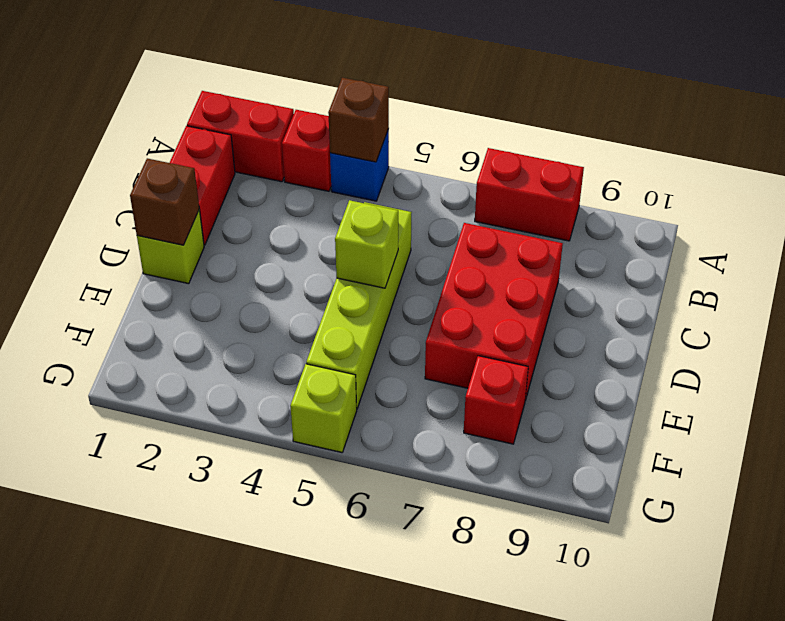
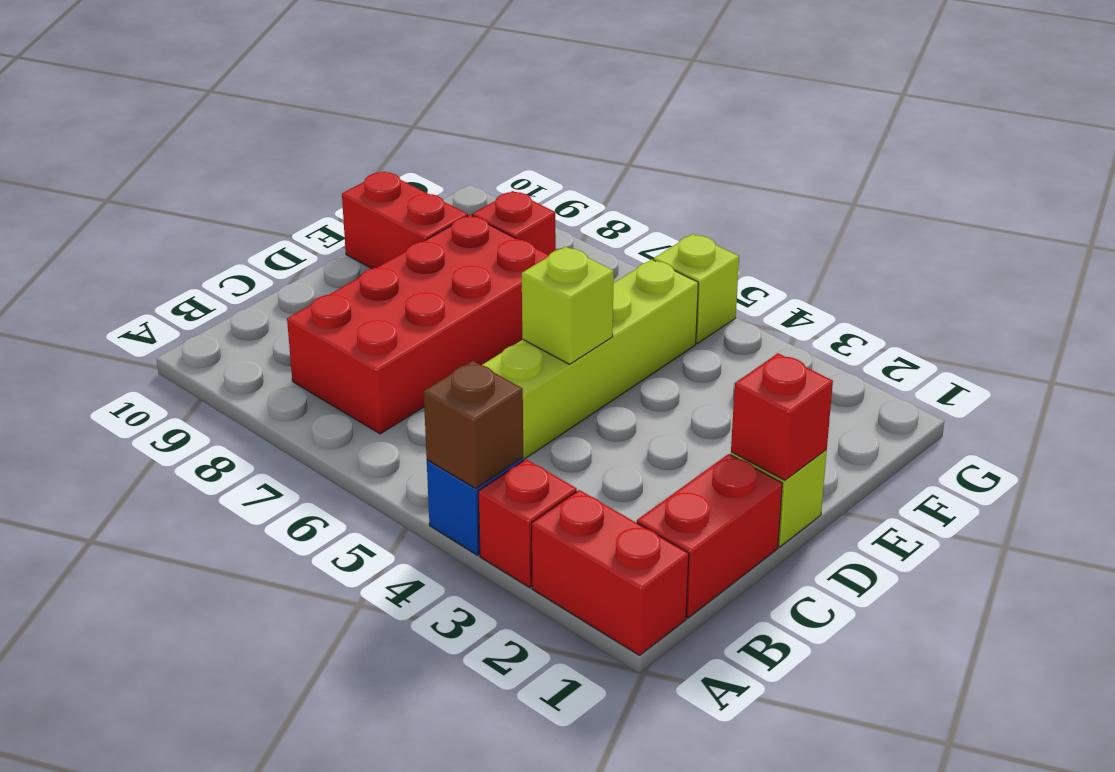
red brick A7:A8 level 1 -> red brick E9:E10 level 1
red brick C7:E8 level 1 -> red brick B7:E8 level 1
brown brick D1 level 2 -> red brick D1 level 2

